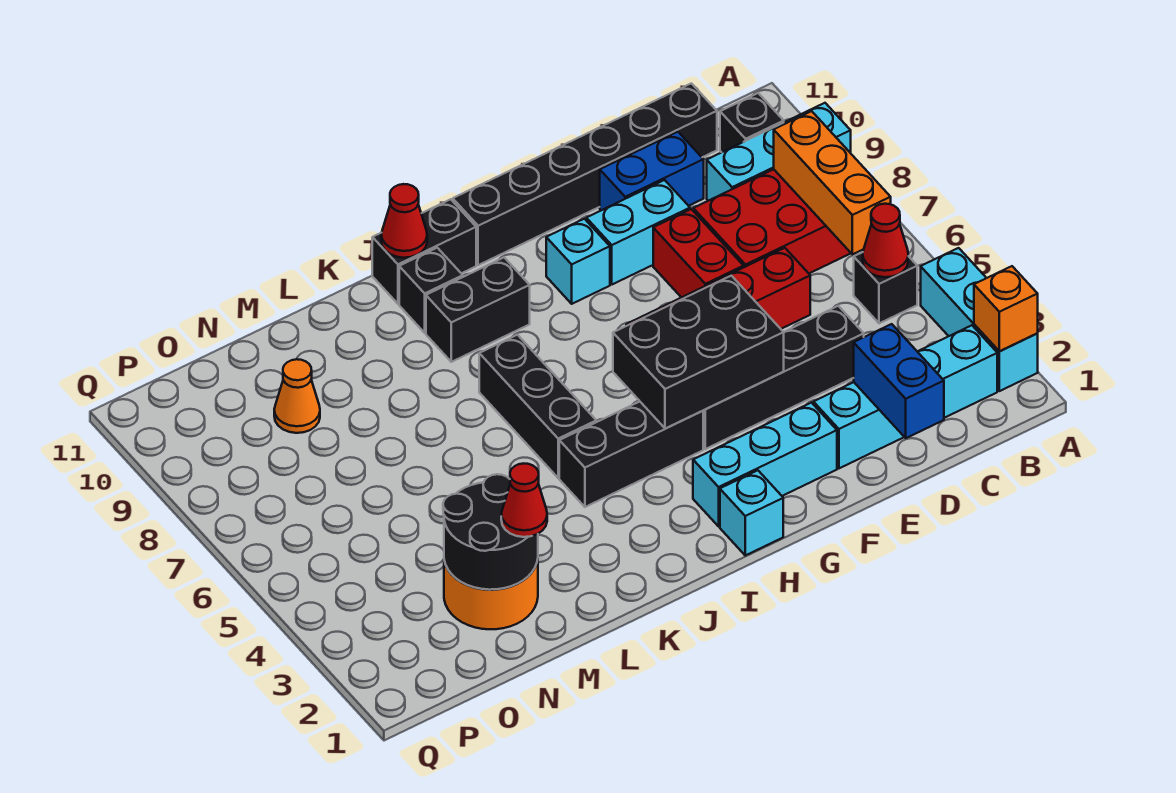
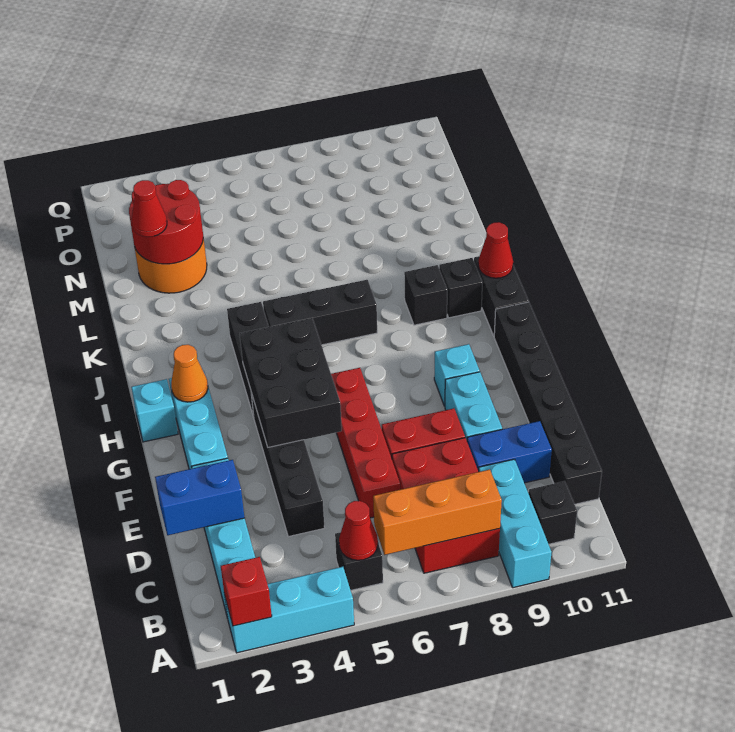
orange brick A2 level 2 -> red brick A2 level 2
blue brick D10:E10 level 1 -> blue brick D9:D10 level 1
black brick I9:J9 level 1 -> black brick J9 level 1
black round brick M2:N3 level 2 -> red round brick M2:N3 level 2
orange cone N9 level 1 -> orange cone H2 level 2

